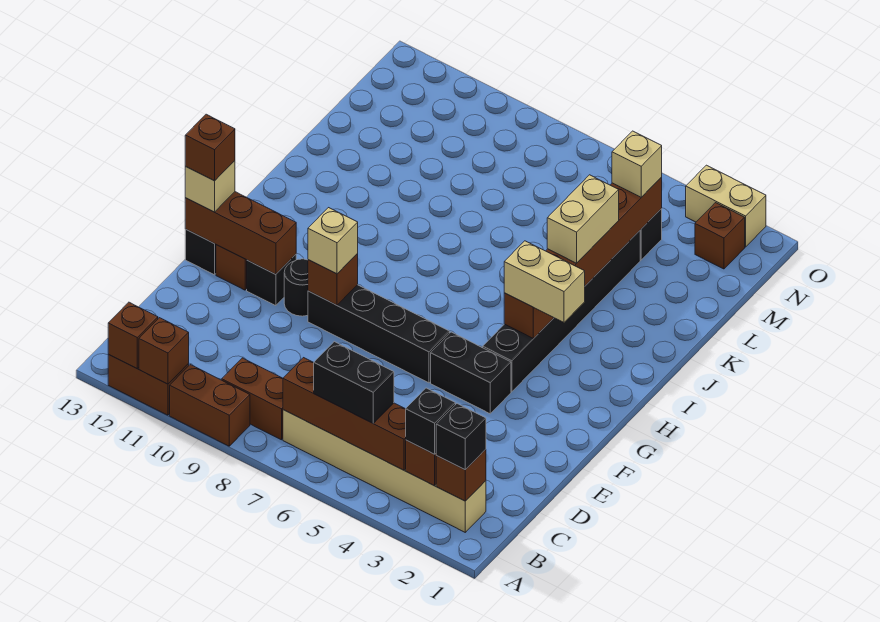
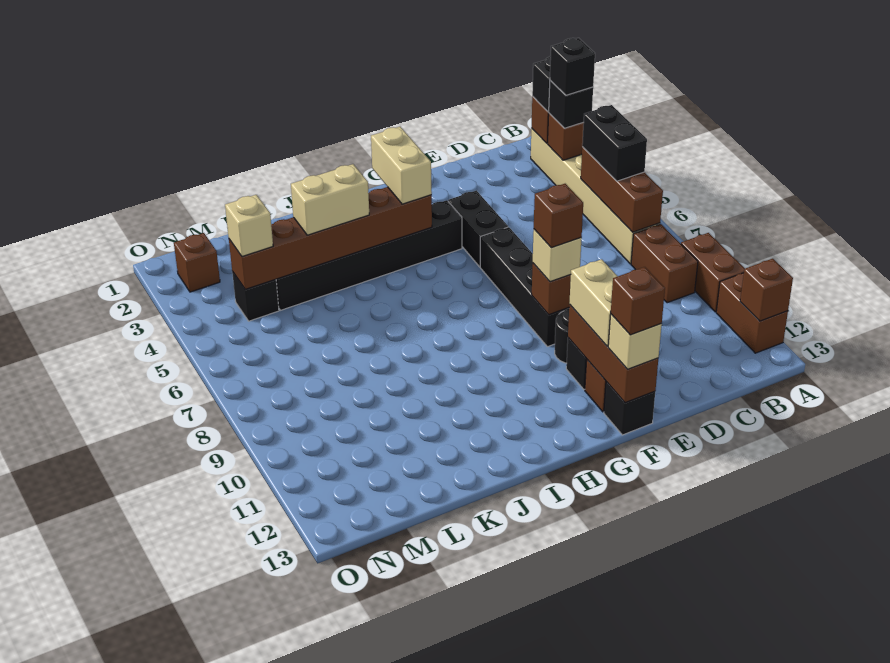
brown brick A11 level 2 -> brown brick F9 level 4
none -> black brick B3 level 4
brown brick B4:B7 level 2 -> brown brick B5:B7 level 2
tan brick O2:O3 level 1 -> tan brick F11:F12 level 3

